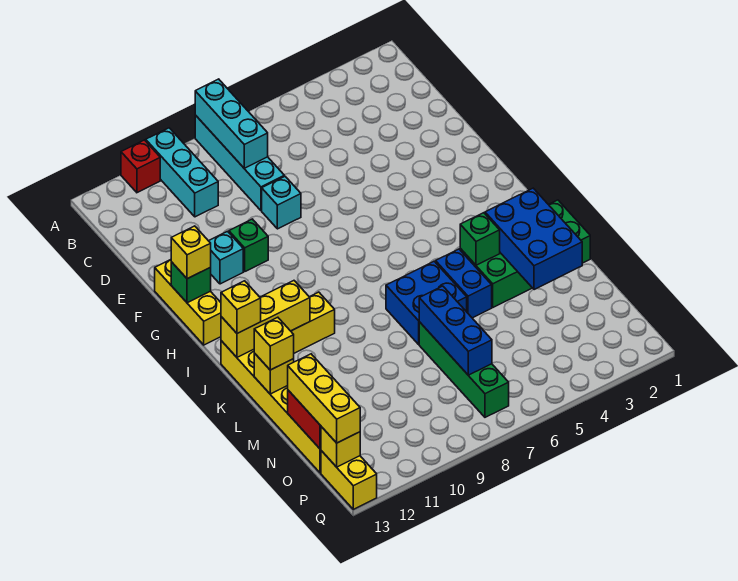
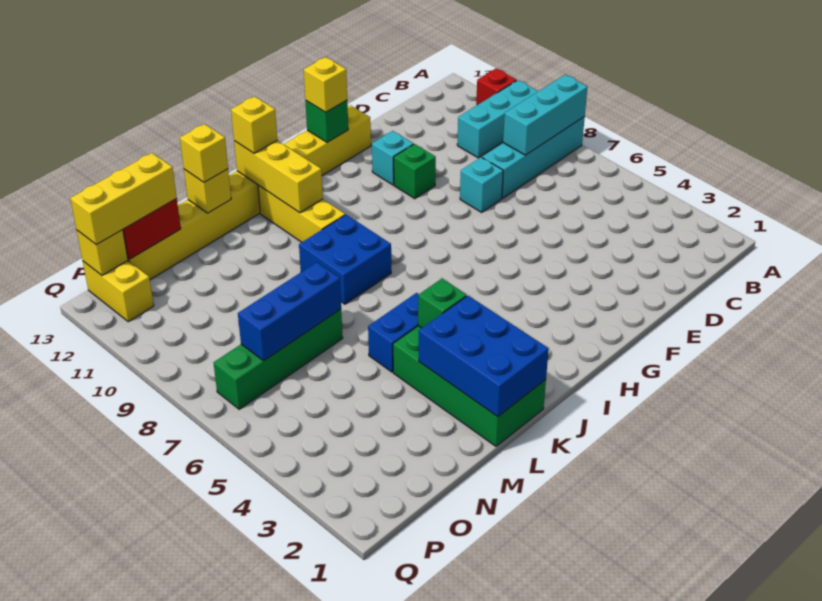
blue brick K2:M3 level 2 -> blue brick K1:L3 level 2
blue brick K6:L7 level 1 -> blue brick J8:K9 level 1
yellow brick P13:Q13 level 1 -> yellow brick P12:P13 level 1

